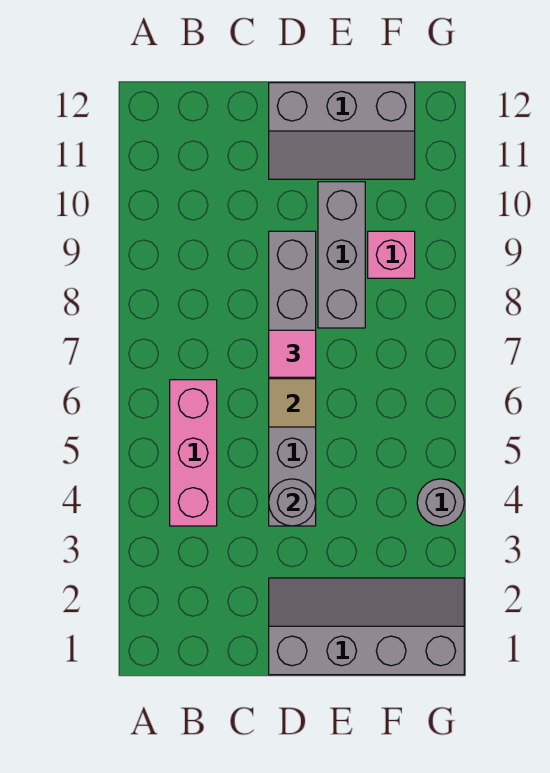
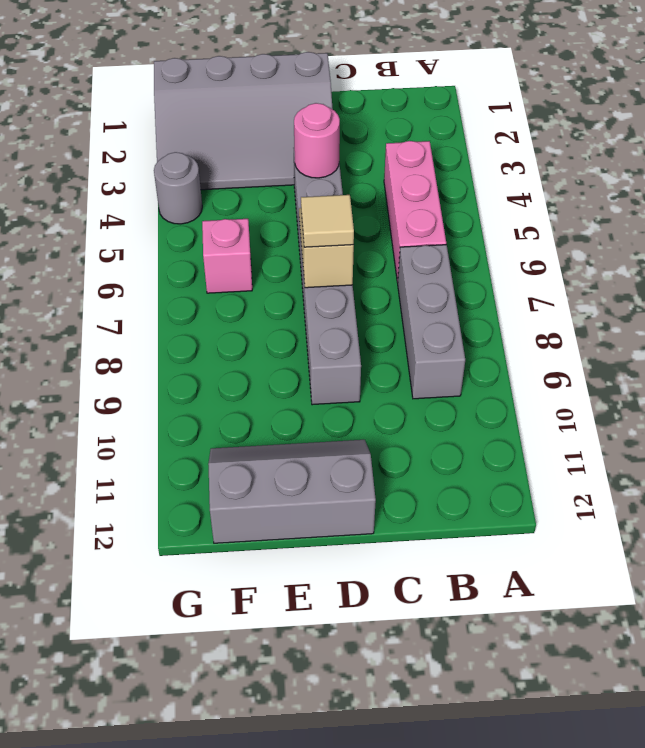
grey slope D1:G2 level 1 top 1 -> grey slope D1:G3 level 1 top 1
grey round brick D4 level 2 -> pink round brick D4 level 2
pink tile D7 level 3 -> tan tile D7 level 3
grey brick E8:E10 level 1 -> grey brick B7:B9 level 1
pink brick F9 level 1 -> pink brick F6 level 1

